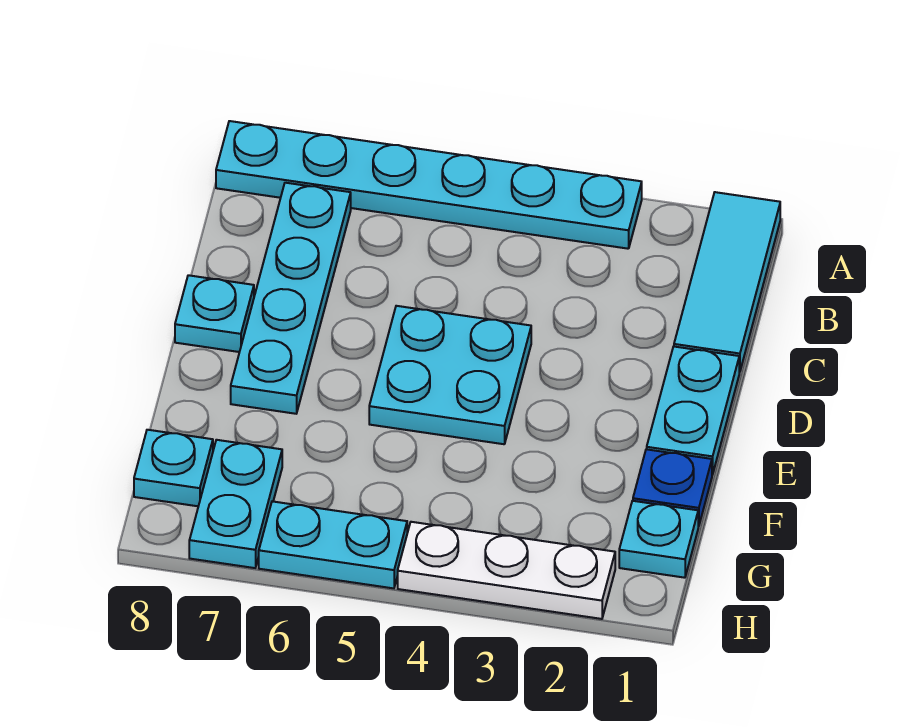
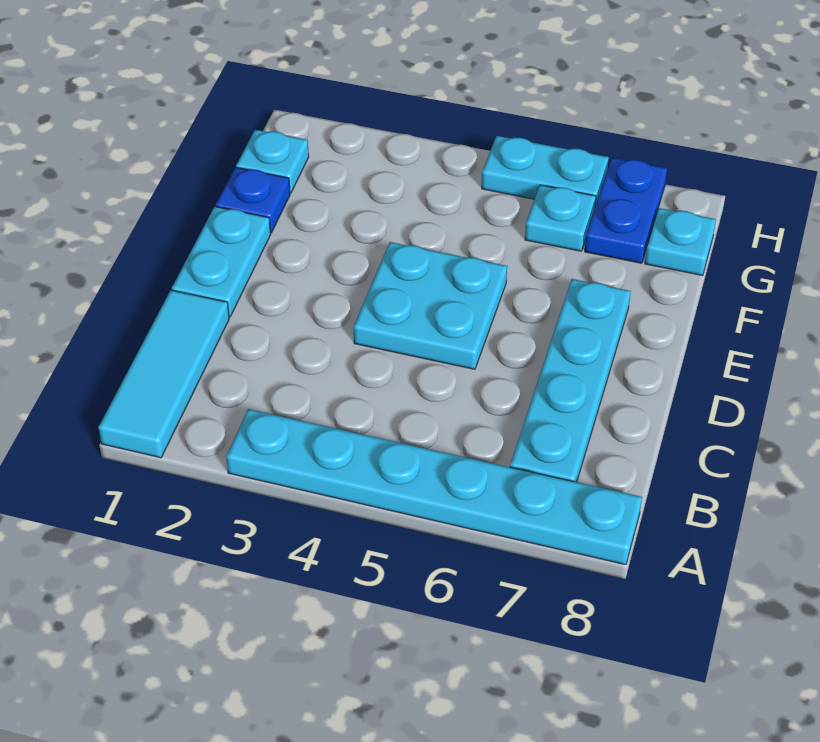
cyan plate D8 level 1 -> cyan plate G6 level 1
cyan plate G7:H7 level 1 -> blue plate G7:H7 level 1
white plate H2:H4 level 1 -> none

